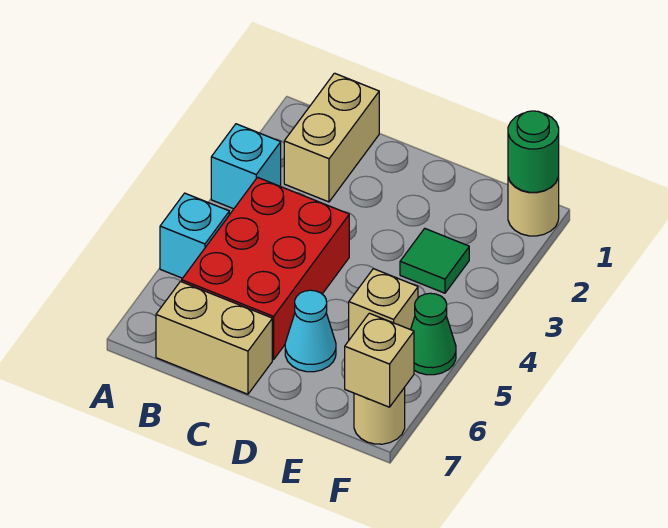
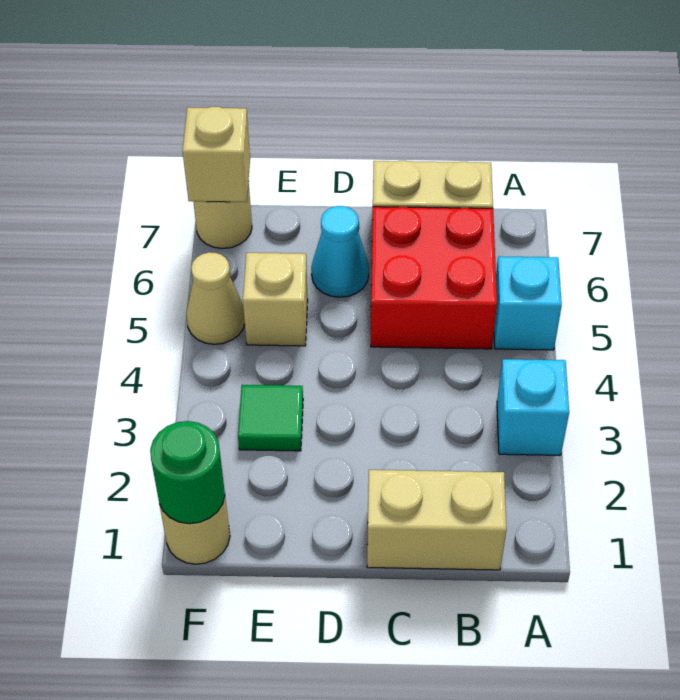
tan brick B1:B2 level 1 -> tan brick B1:C1 level 1
red brick B4:C6 level 1 -> red brick B5:C6 level 1
green cone F5 level 1 -> tan cone F5 level 1

